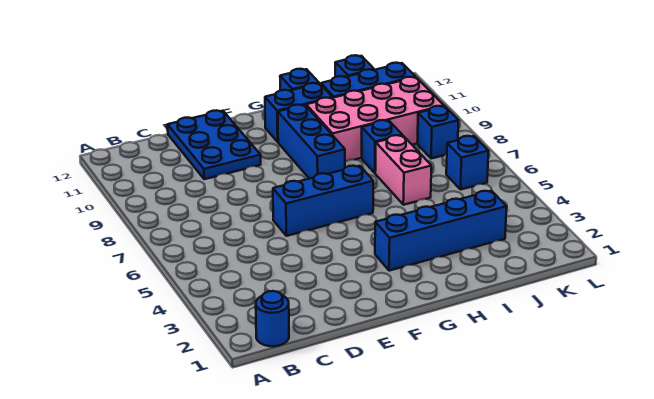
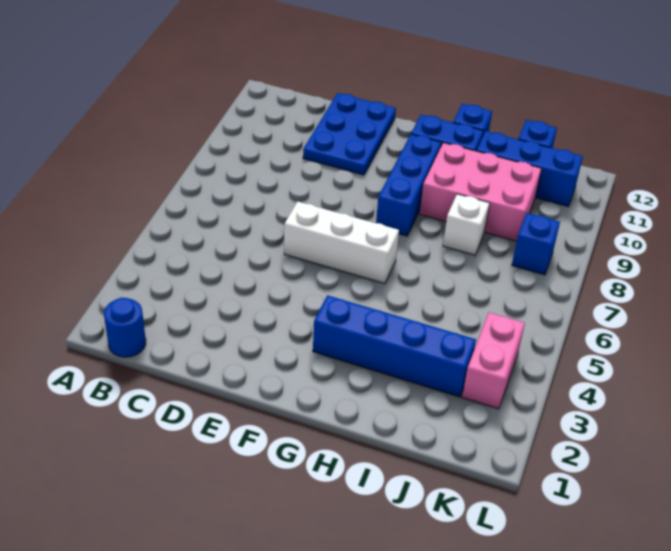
blue brick E6:G6 level 1 -> white brick E6:G6 level 1
pink brick H9:K10 level 1 -> pink brick H9:J10 level 1
pink brick I6:I7 level 1 -> pink brick K3:K4 level 1
blue brick I8 level 1 -> white brick I8 level 1
blue brick K6 level 1 -> none

